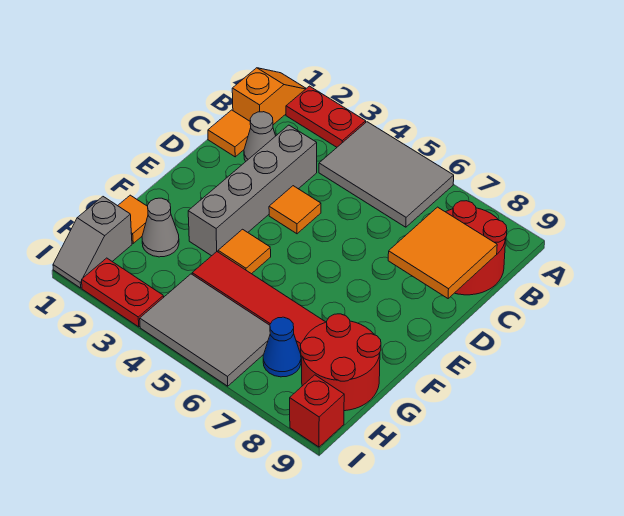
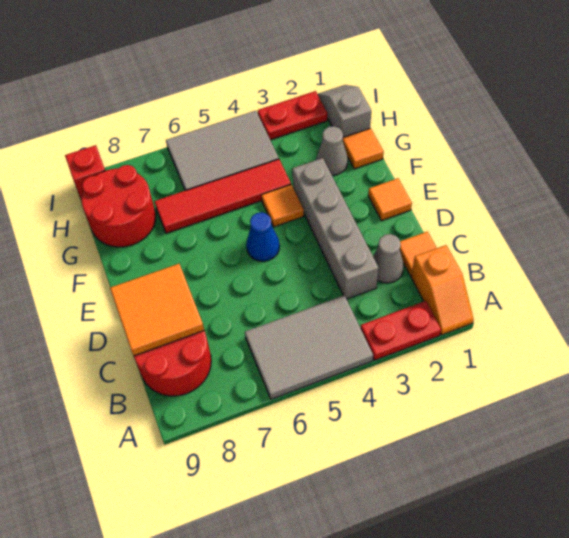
orange tile D4 level 1 -> orange tile E1 level 1
blue cone H7 level 1 -> blue cone E5 level 1

